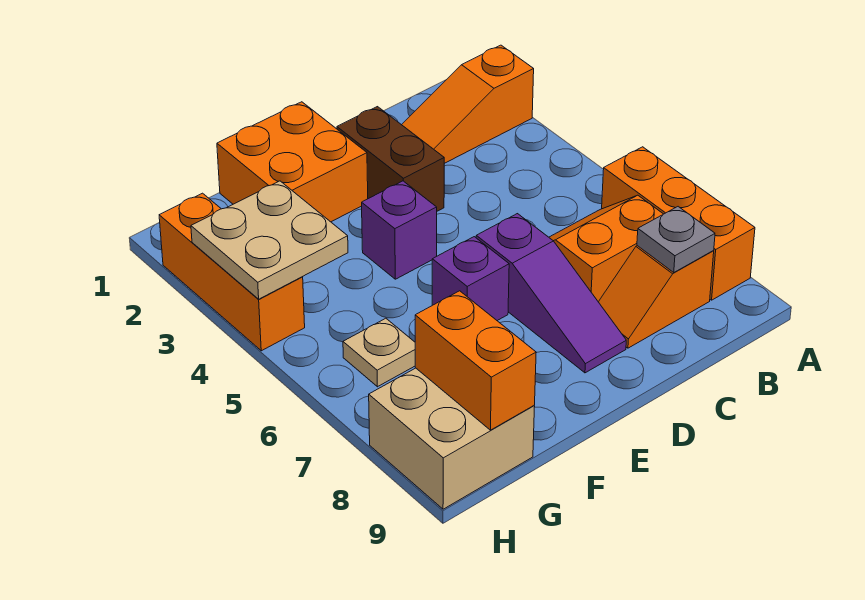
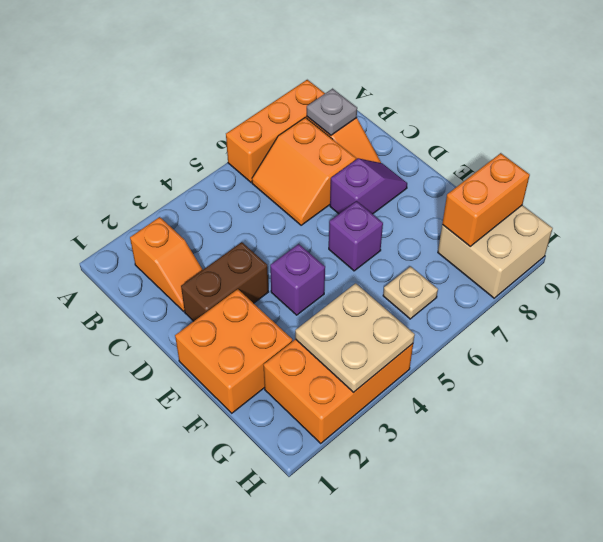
orange slope A2:C2 level 1 top A -> orange slope B2:C2 level 1 top B
purple slope D6:D8 level 1 top 6 -> purple slope D7:D8 level 1 top 7
orange brick H2:H4 level 1 -> orange brick G2:H4 level 1

